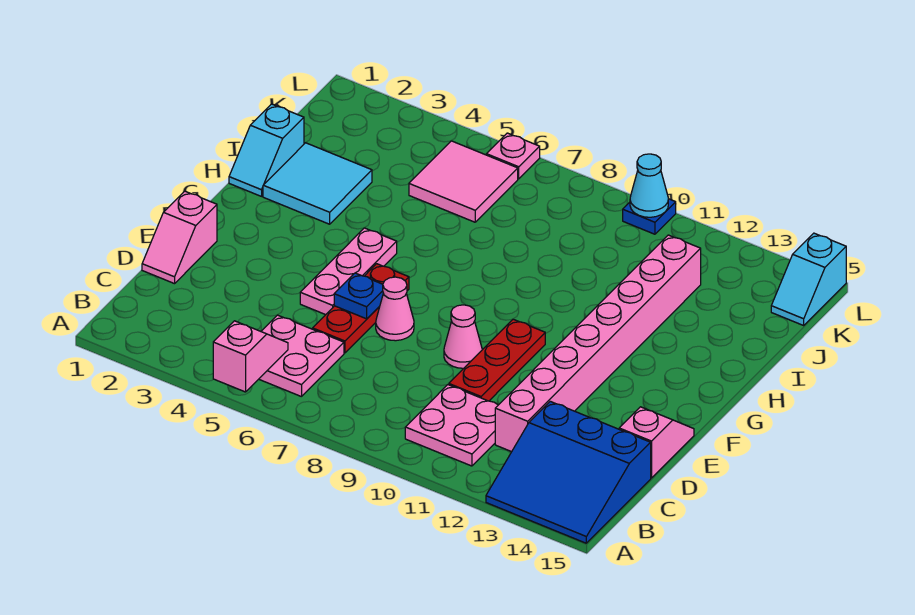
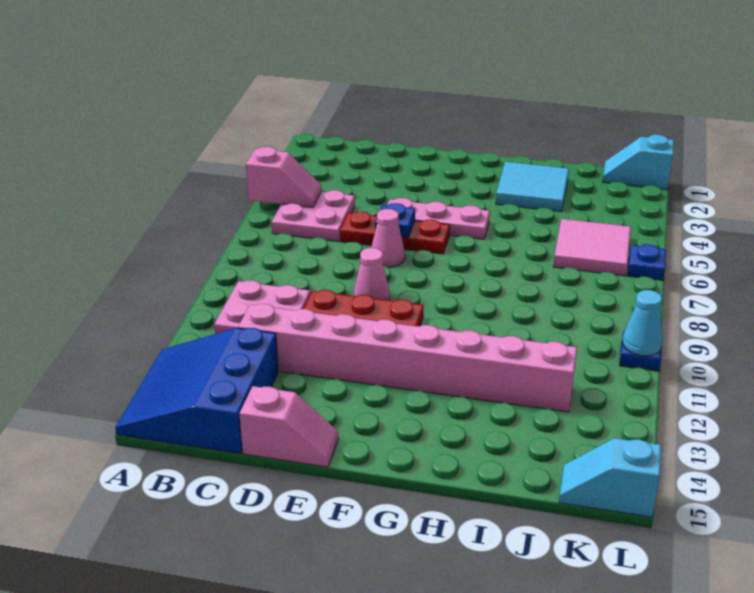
pink slope D1:E1 level 1 top E -> none
cyan slope H1:I1 level 1 top I -> cyan slope K1:L1 level 1 top L
pink plate L6 level 1 -> blue plate L6 level 1

